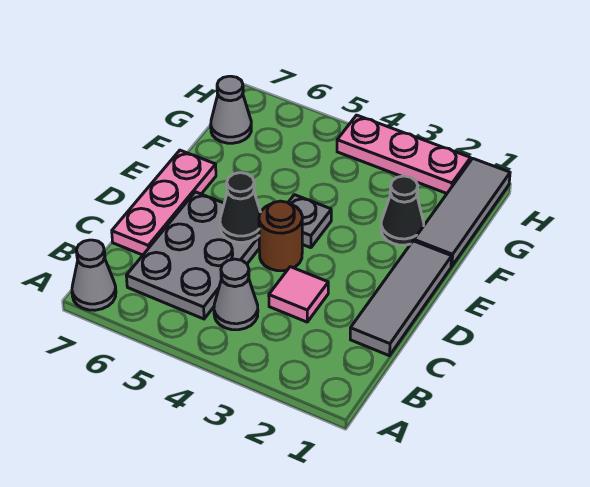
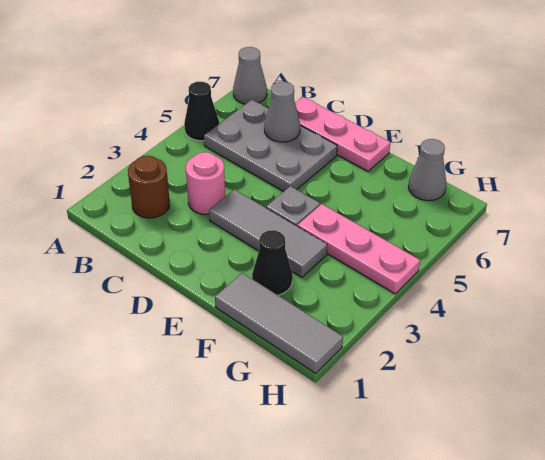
grey cone B4 level 1 -> grey cone C6 level 2
grey tile C1:E1 level 1 -> grey tile D3:F3 level 1
pink tile C3 level 1 -> pink round brick C3 level 1
brown round brick D4 level 1 -> brown round brick B2 level 1
black cone D5 level 2 -> black cone A5 level 1
pink plate H2:H4 level 1 -> pink plate F4:H4 level 1

